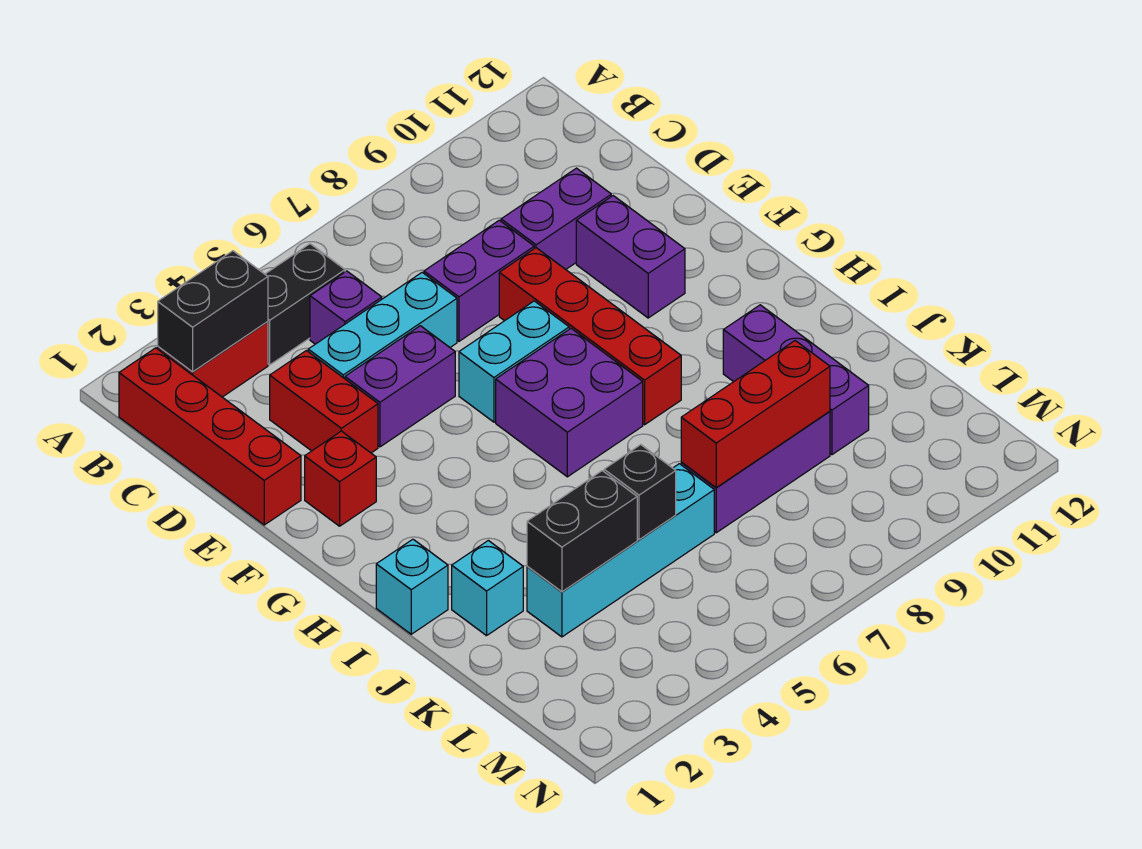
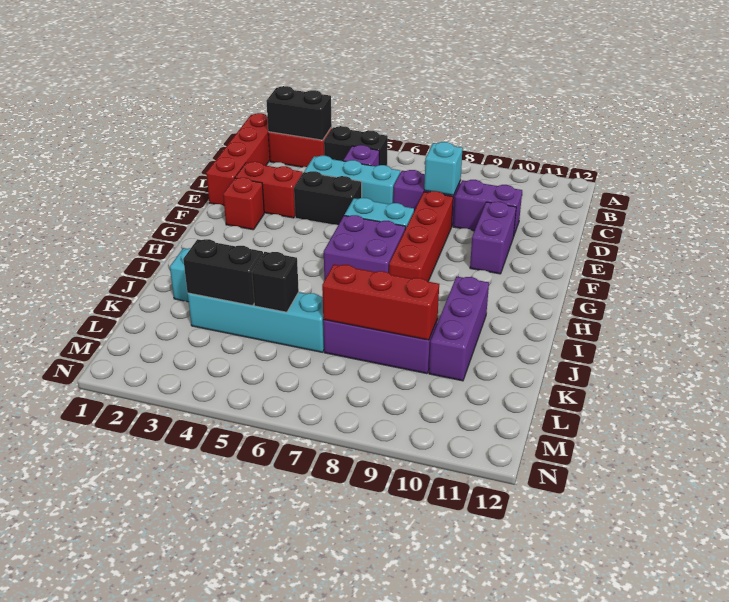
red brick D3:E3 level 1 -> red brick E2:E3 level 1
purple brick E4:E5 level 1 -> black brick E4:E5 level 1
cyan brick I1 level 1 -> cyan brick D8 level 2

